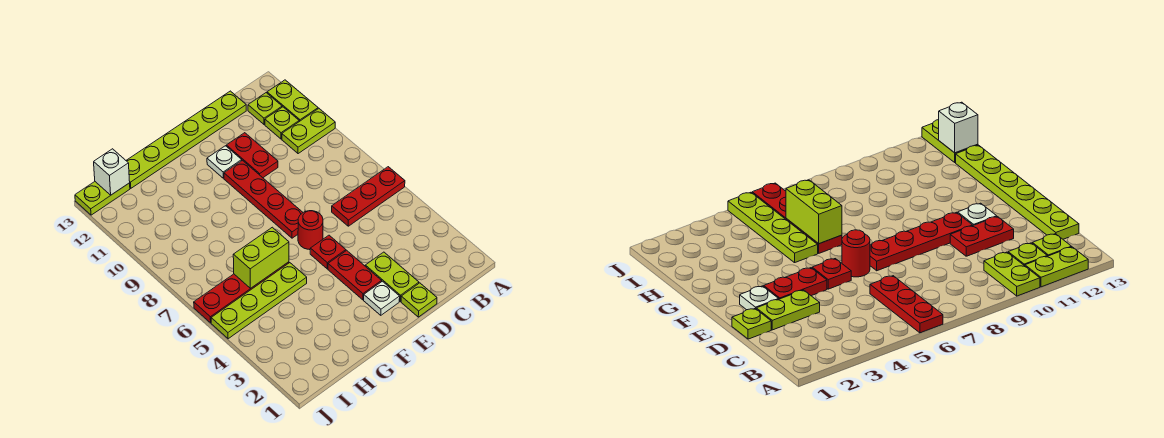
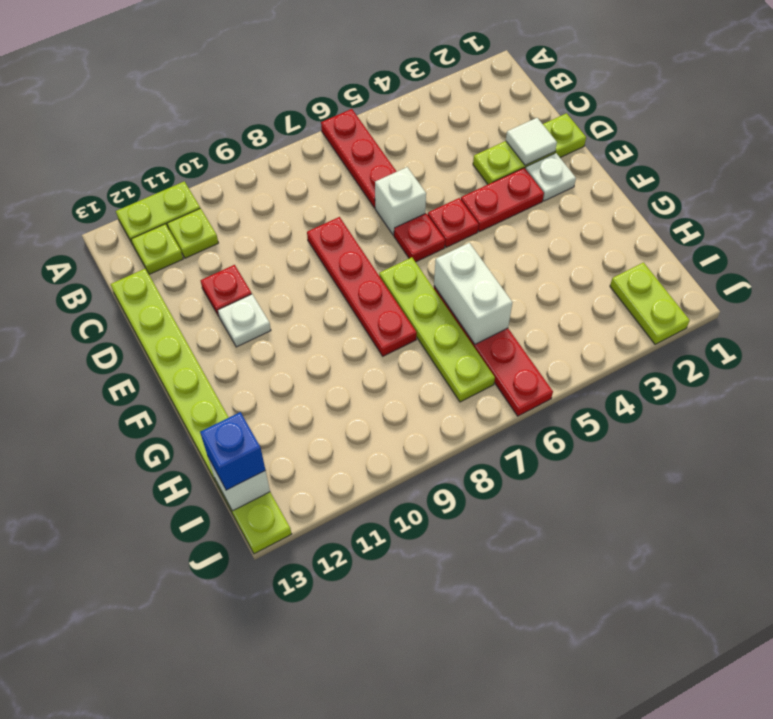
lime plate A10:B10 level 1 -> lime plate I2:J2 level 1
none -> white tile D2 level 2
none -> white brick D6 level 1
red plate D10:D11 level 1 -> red plate D11 level 1
red round brick E6 level 1 -> red plate E6 level 1
red plate E7:E10 level 1 -> red plate D8:G8 level 1
lime plate G5:J5 level 1 -> lime plate F7:I7 level 1
lime brick G6:H6 level 2 -> white brick G6:H6 level 2
none -> blue brick I13 level 3

